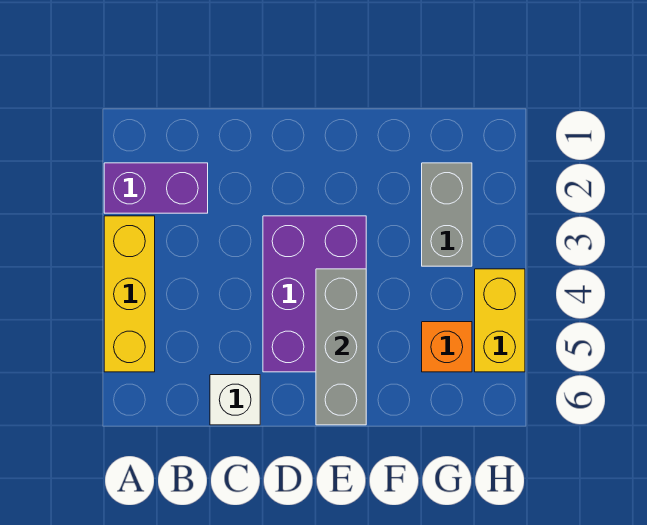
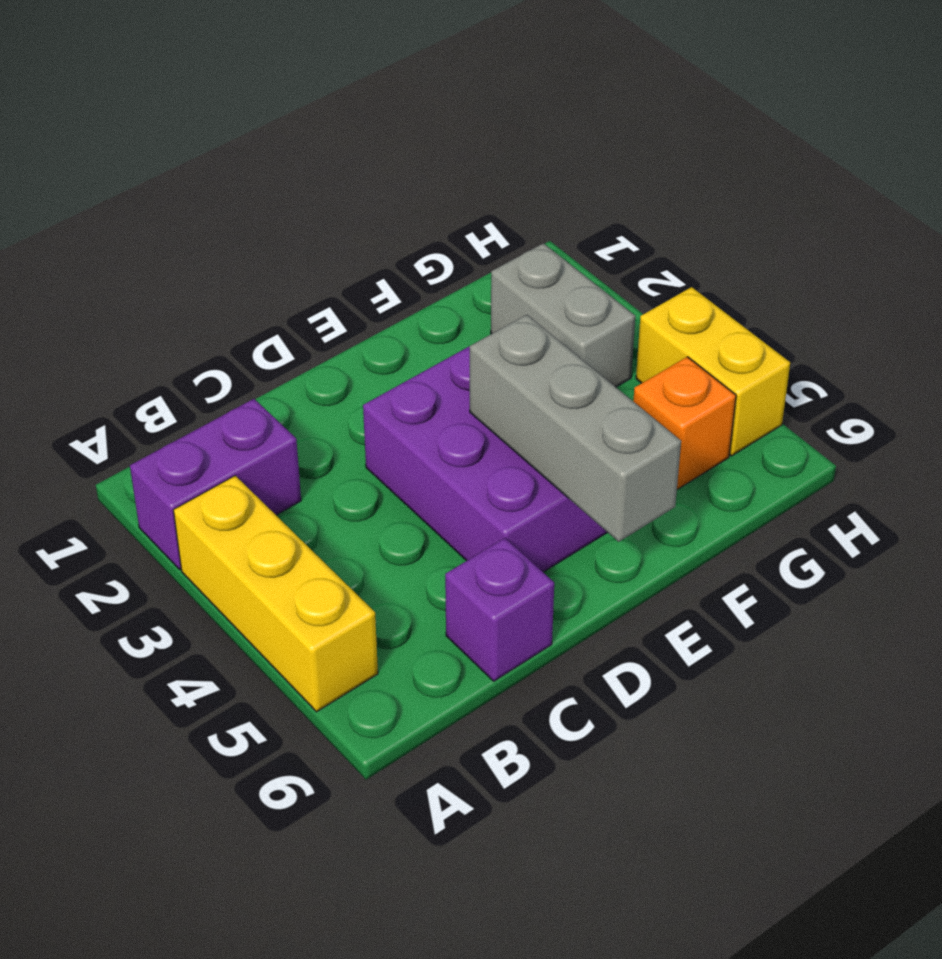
white brick C6 level 1 -> purple brick C6 level 1

